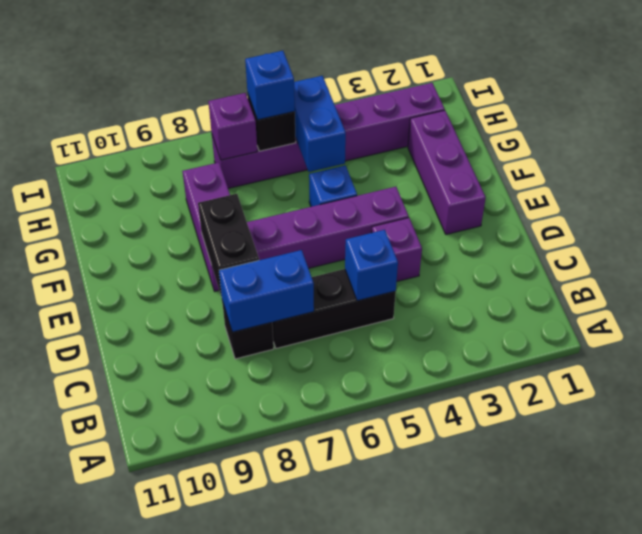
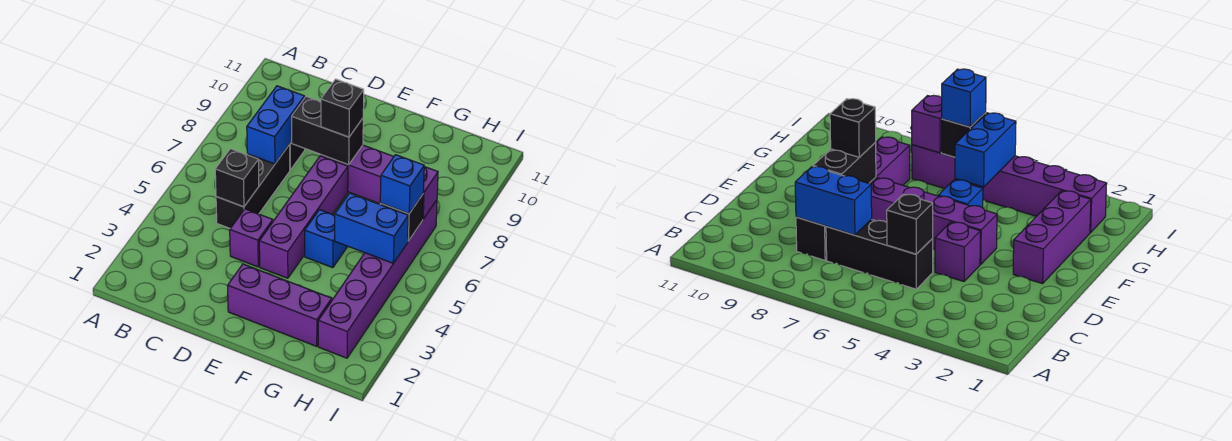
blue brick C5 level 2 -> black brick C5 level 2
none -> black brick E8 level 3

